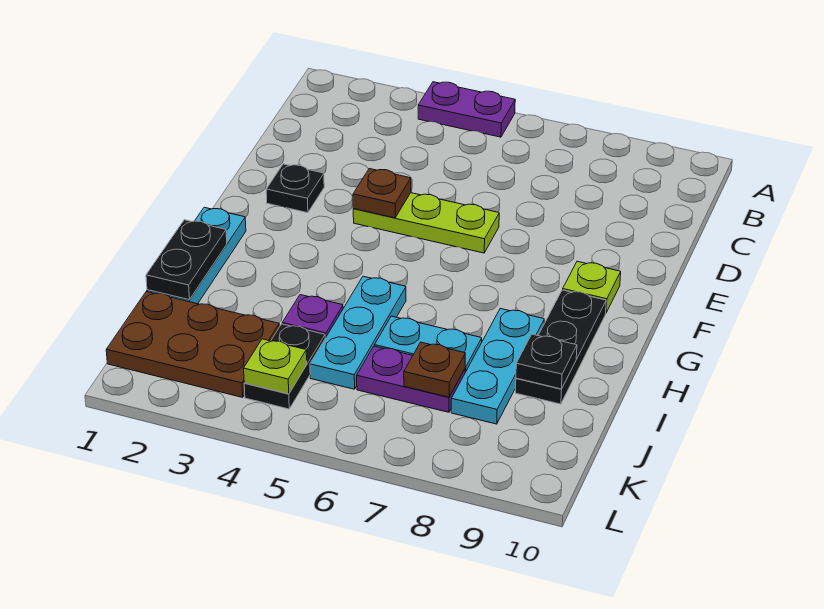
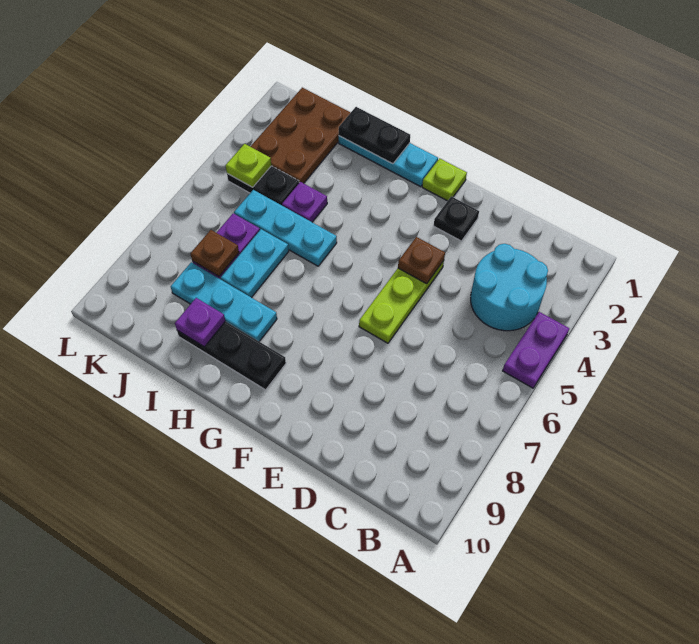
none -> cyan round brick B3:C4 level 1
lime plate F9 level 1 -> lime plate F1 level 1
black plate I9 level 2 -> purple plate I9 level 2

